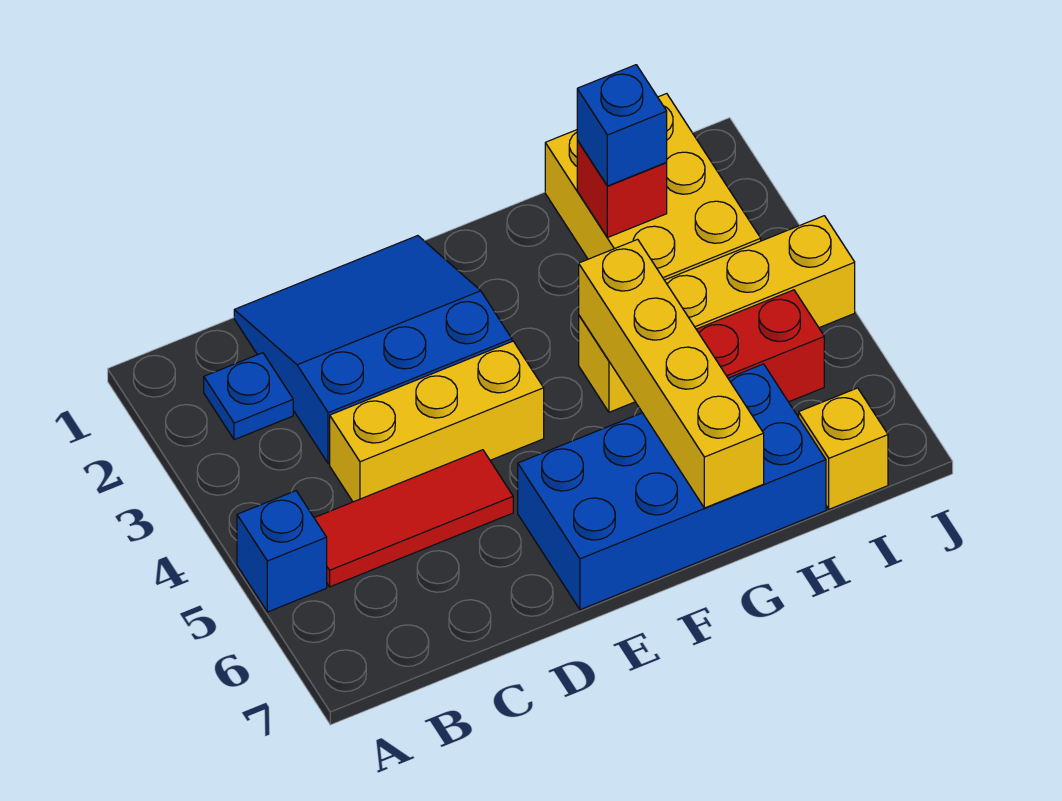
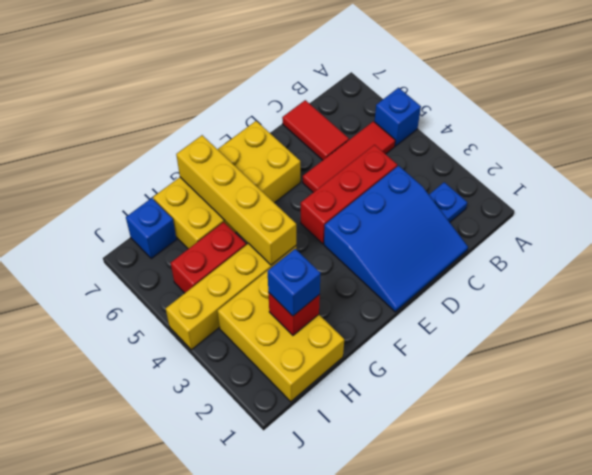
yellow brick C4:E4 level 1 -> red brick C4:E4 level 1
none -> red tile C6:C7 level 1
blue brick E6:H7 level 1 -> yellow brick E6:H7 level 1
yellow brick I7 level 1 -> blue brick I7 level 1

